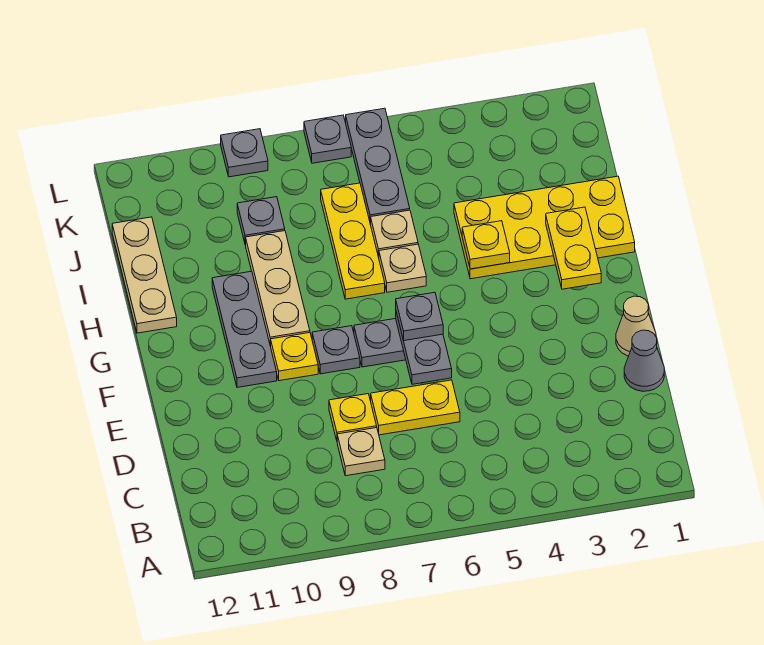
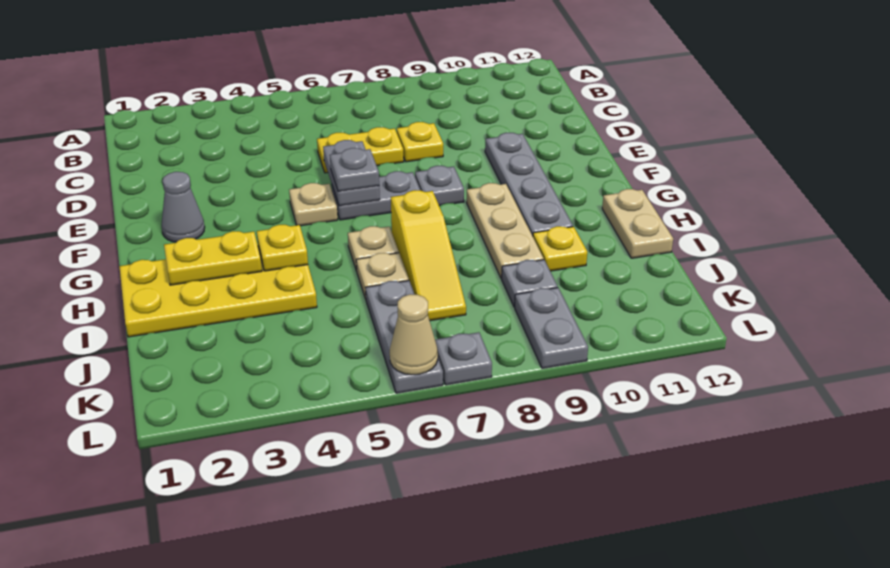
tan plate C8 level 1 -> tan plate F5 level 1
grey cone D1 level 1 -> grey cone F2 level 1
tan cone E1 level 1 -> tan cone L6 level 2
yellow plate F9 level 1 -> yellow plate I10 level 1
grey plate F10:H10 level 1 -> grey plate E10:H10 level 1
yellow plate G2:H2 level 2 -> yellow plate H2:H3 level 2
yellow plate H7:J7 level 1 -> yellow slope H7:J7 level 1 top H
tan plate H12:J12 level 1 -> tan plate H12:I12 level 1
grey plate L9 level 1 -> grey plate K9:L9 level 1

